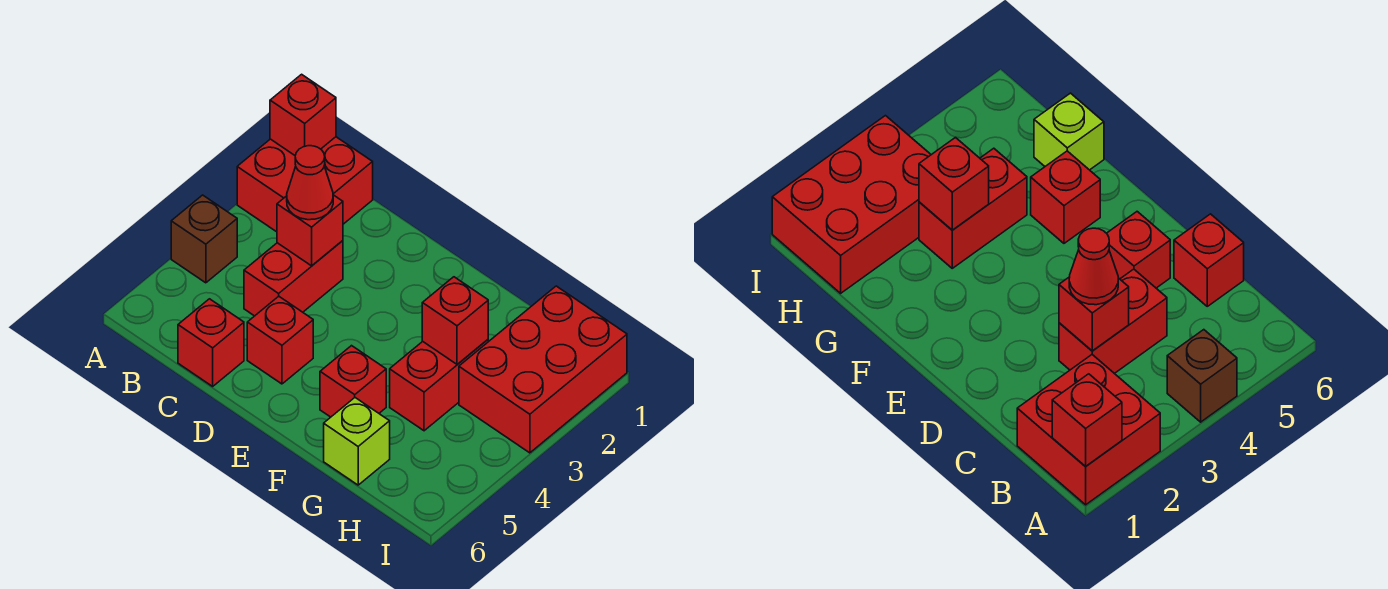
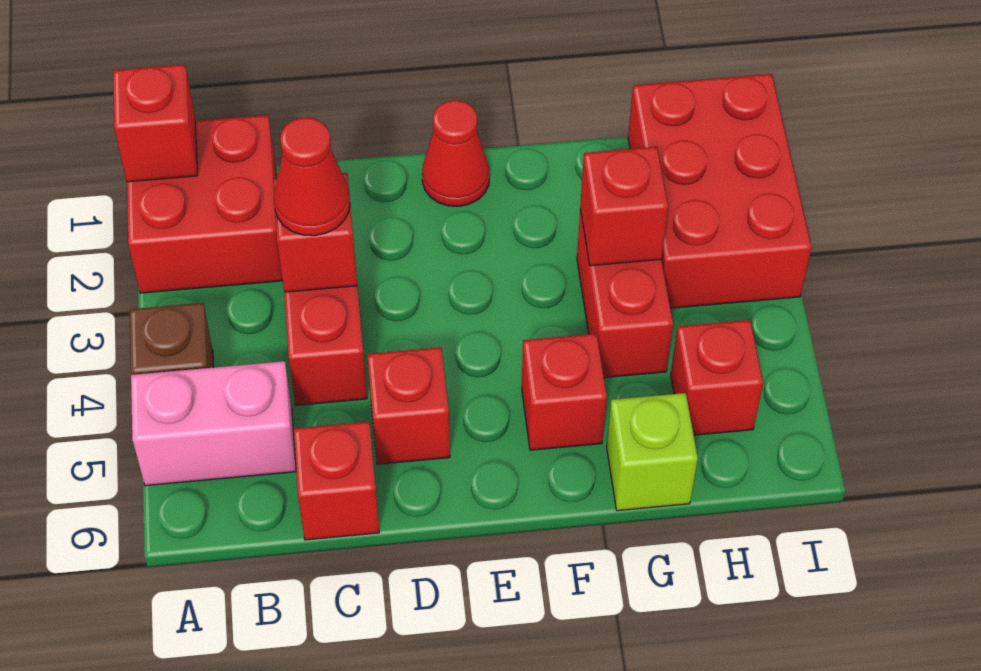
none -> pink brick A5:B5 level 1
none -> red cone E1 level 1
none -> red brick H5 level 1

